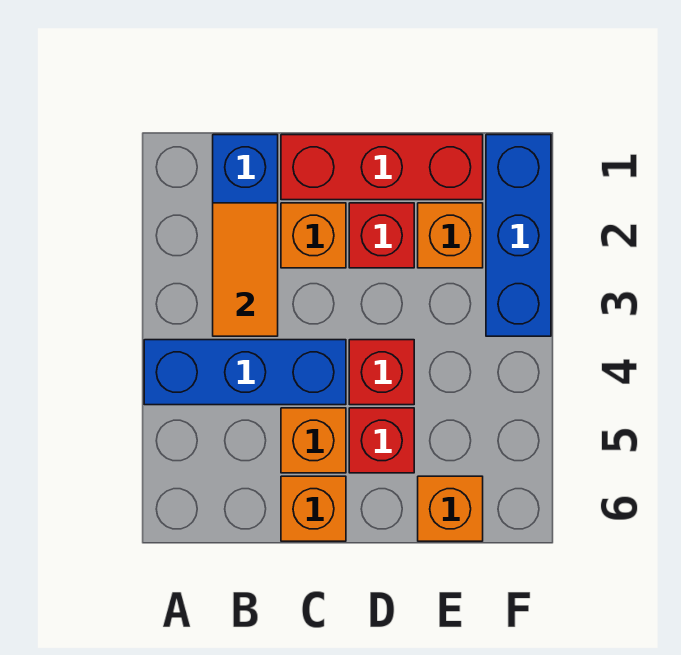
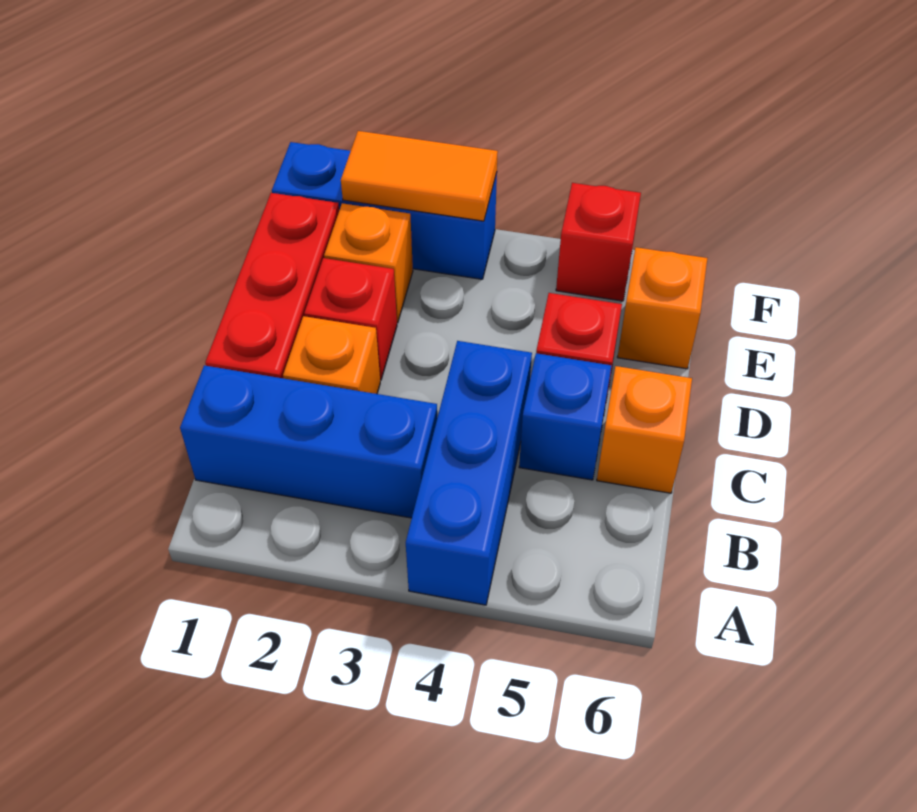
orange tile B2:B3 level 2 -> orange tile F2:F3 level 2
orange brick C5 level 1 -> blue brick C5 level 1
red brick D4 level 1 -> red brick F5 level 1

